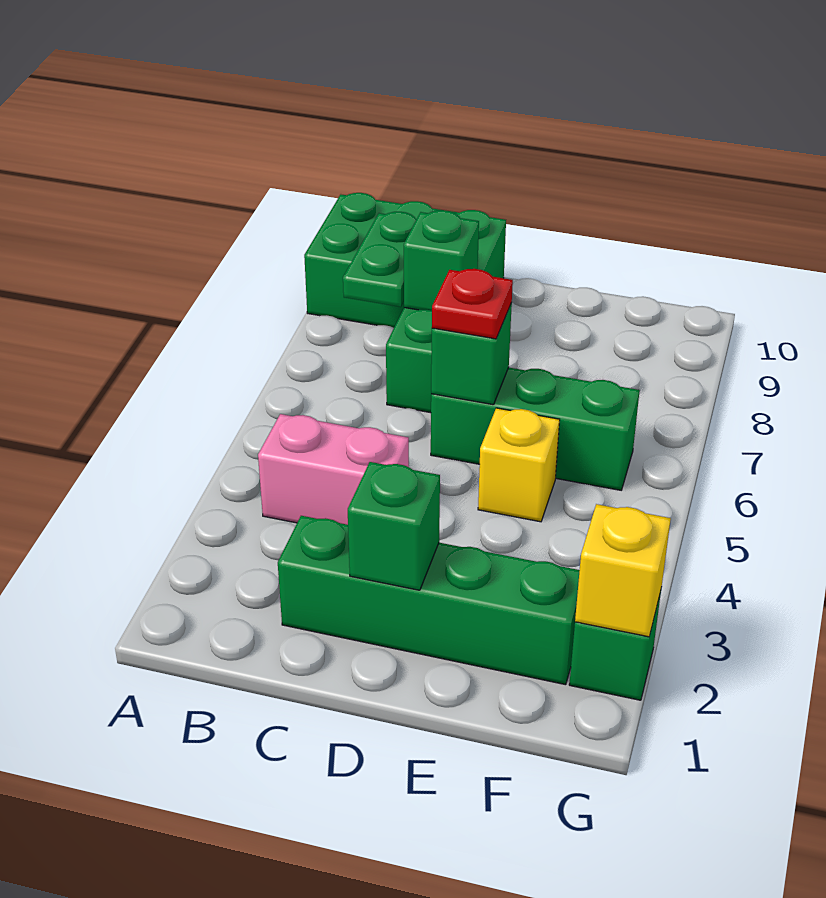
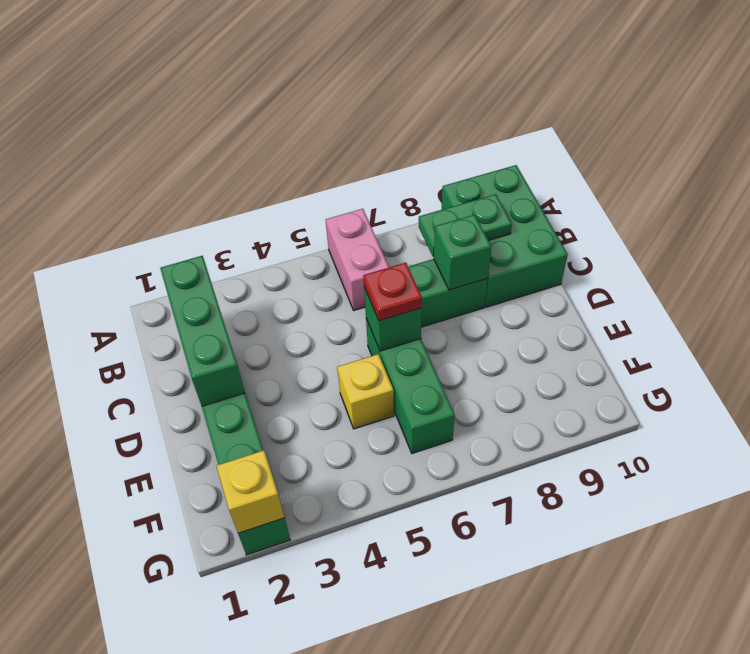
pink brick B4:C4 level 1 -> pink brick A6:B6 level 1
green brick D2 level 2 -> green brick B2:D2 level 2

